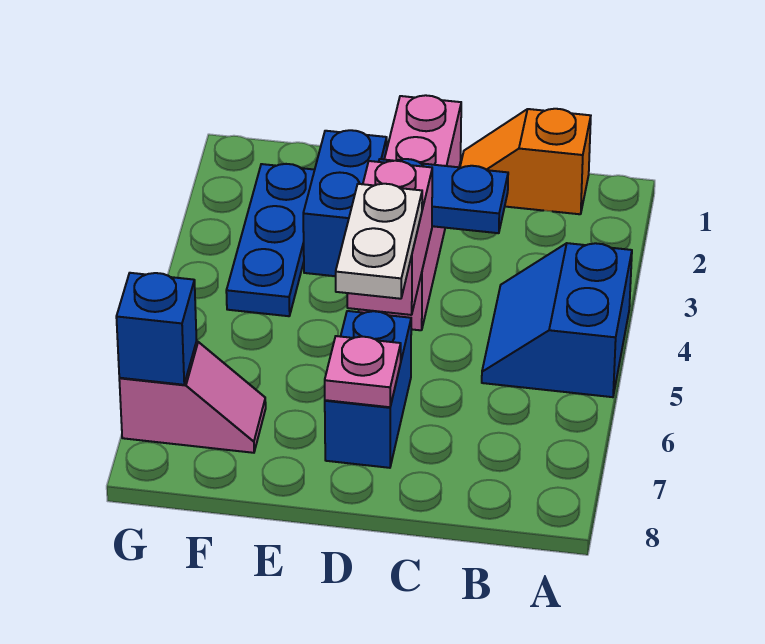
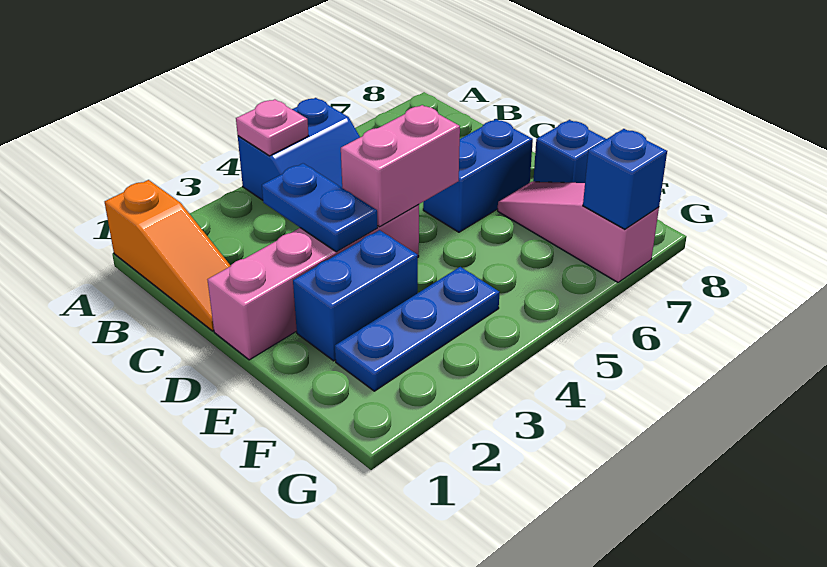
orange slope B1:C1 level 1 top B -> orange slope A1:C1 level 1 top A
white plate D5:D6 level 3 -> none
pink plate D7 level 2 -> pink plate A4 level 2
none -> blue brick E8 level 1
pink slope F7:G7 level 1 top G -> pink slope E7:G7 level 1 top G

